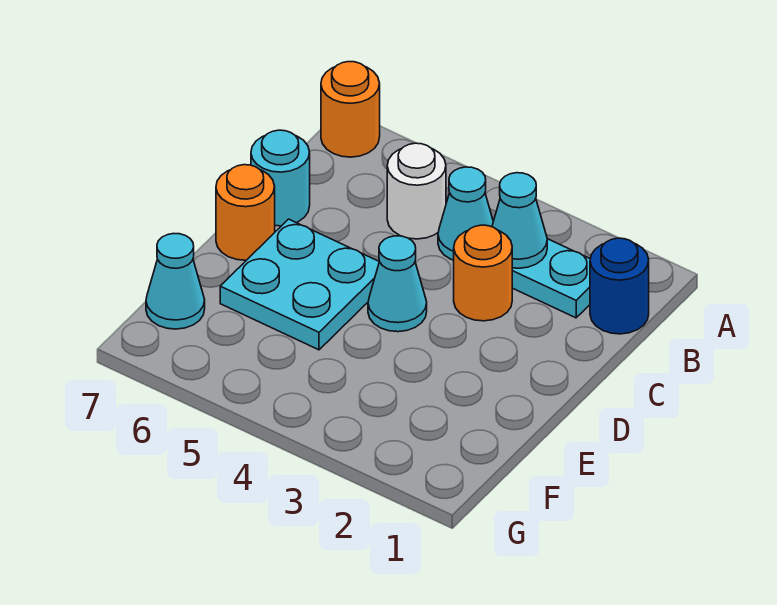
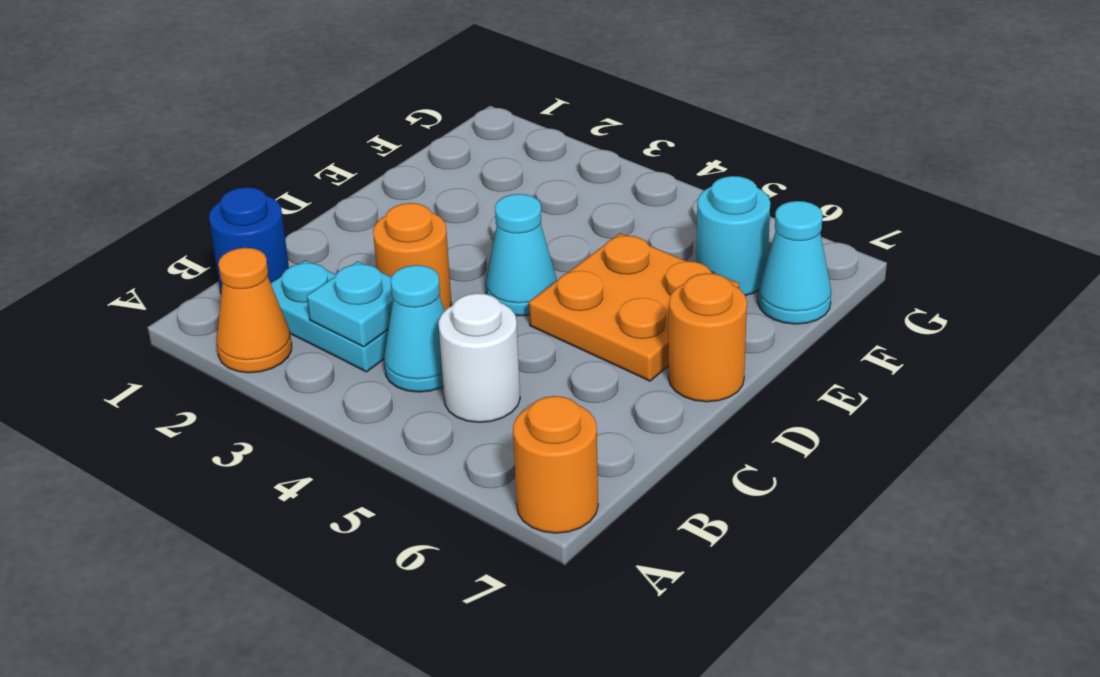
none -> orange cone A2 level 1
cyan cone B3 level 2 -> cyan plate B3 level 2
cyan round brick C7 level 1 -> cyan round brick F6 level 1
cyan plate D5:E6 level 1 -> orange plate D5:E6 level 1

